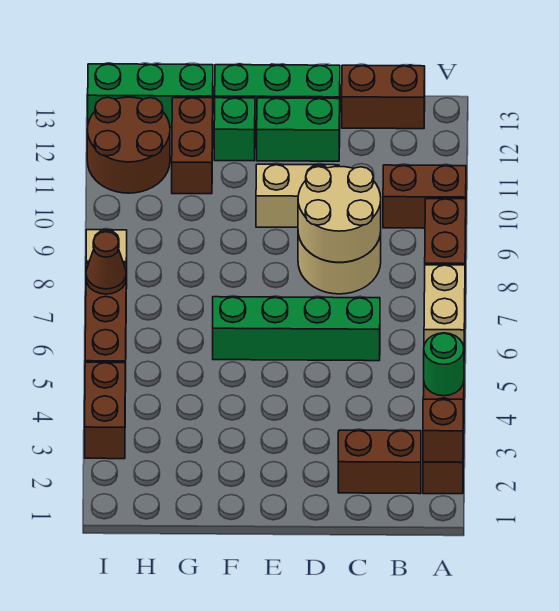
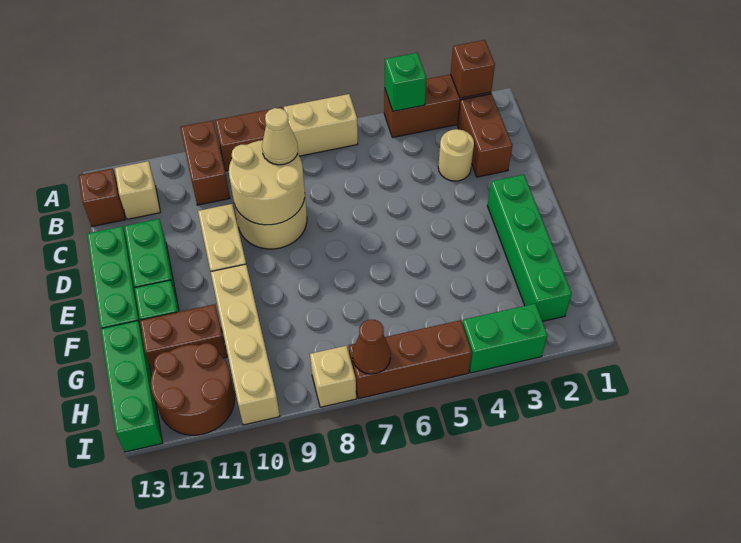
green round brick A4 level 2 -> green brick A4 level 2
none -> tan brick B12 level 1
brown brick B13:C13 level 1 -> brown brick B13 level 1
none -> tan round brick C3 level 1
green brick C6:F6 level 1 -> green brick E2:H2 level 1
none -> tan cone C8 level 3
none -> tan brick F10:I10 level 1
brown brick I3:I4 level 1 -> green brick I3:I4 level 1

